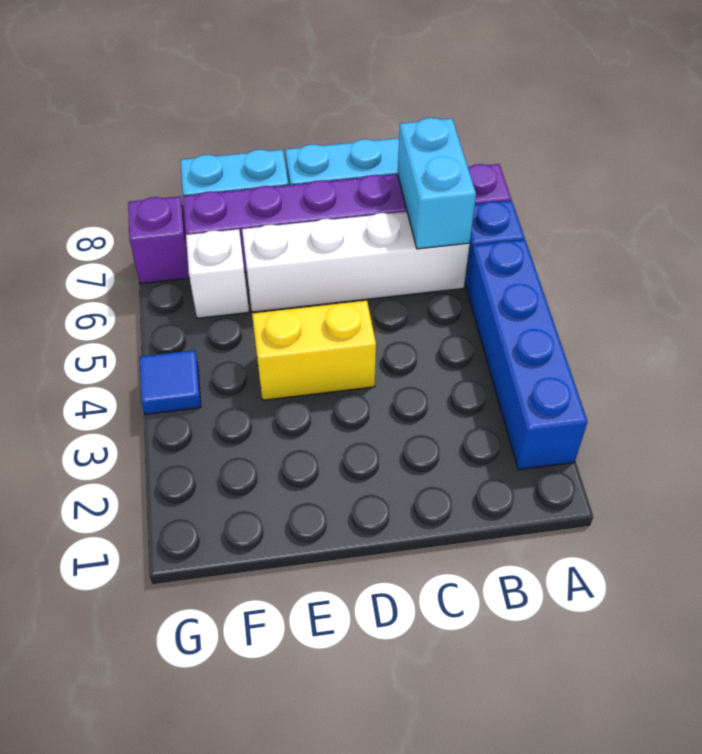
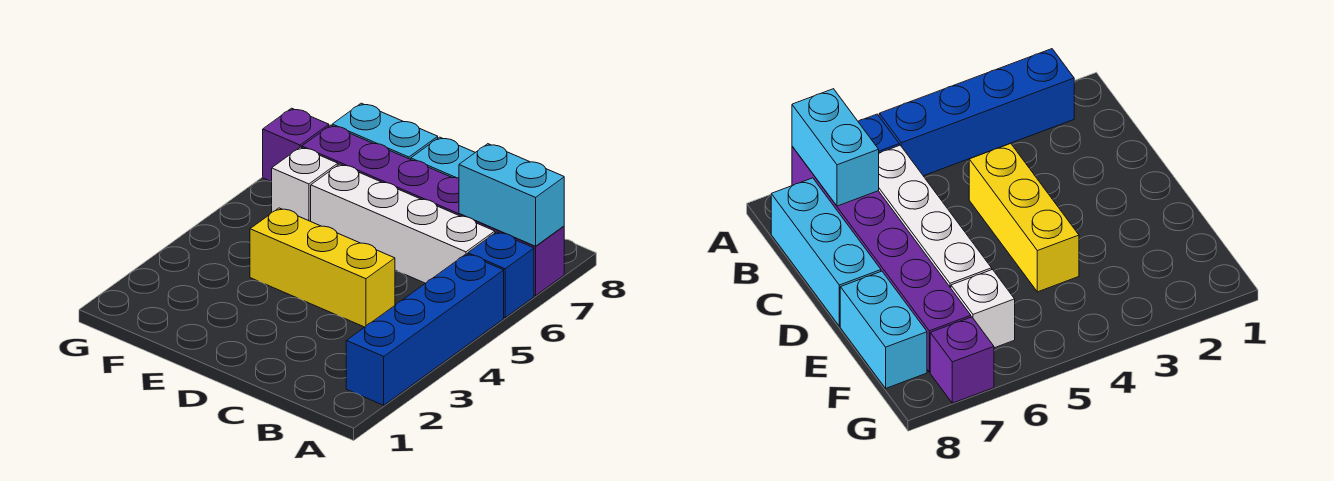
cyan brick B6:B7 level 2 -> cyan brick A7:B7 level 2
yellow brick D4:E4 level 1 -> yellow brick C4:E4 level 1
blue tile G4 level 1 -> none

